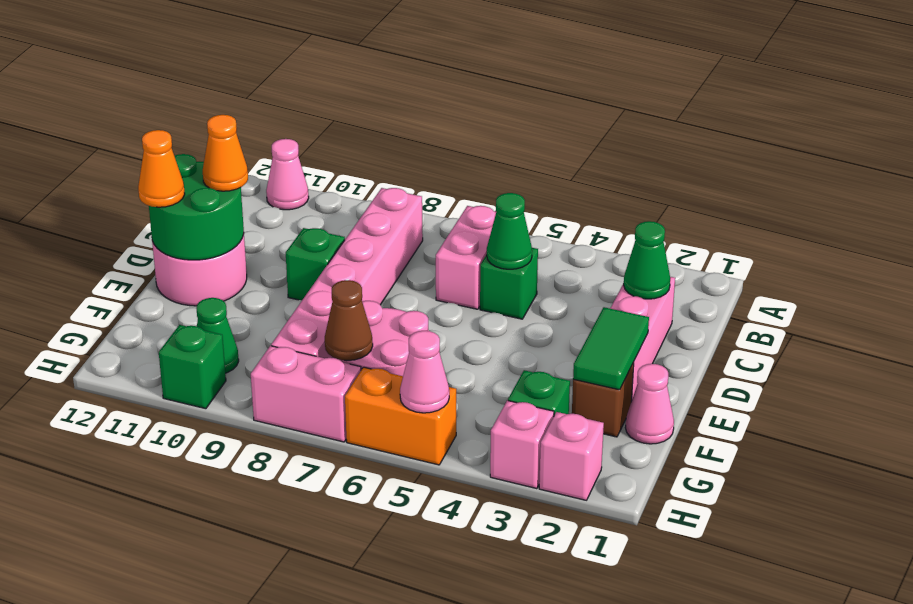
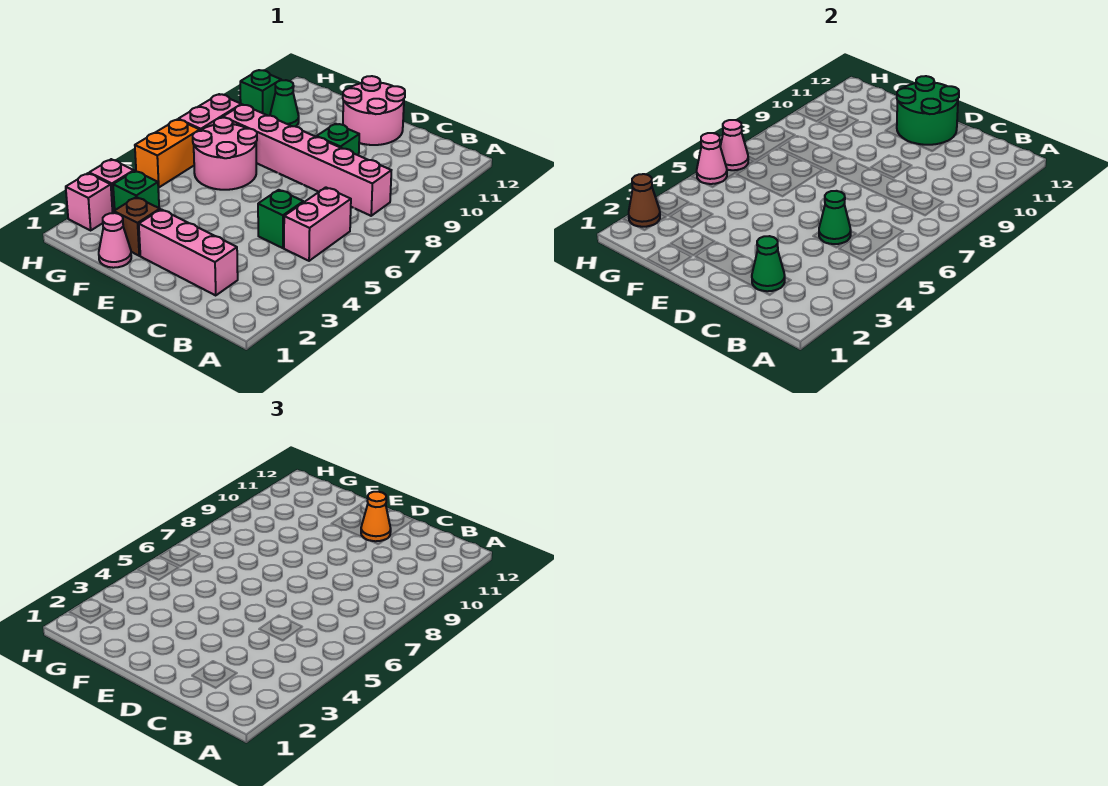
pink cone A11 level 1 -> pink cone H6 level 2
pink brick B6:C6 level 1 -> pink brick B5:B6 level 1
green tile E2:F2 level 2 -> none
orange cone E12 level 3 -> none
brown cone G7 level 2 -> brown cone H2 level 2

